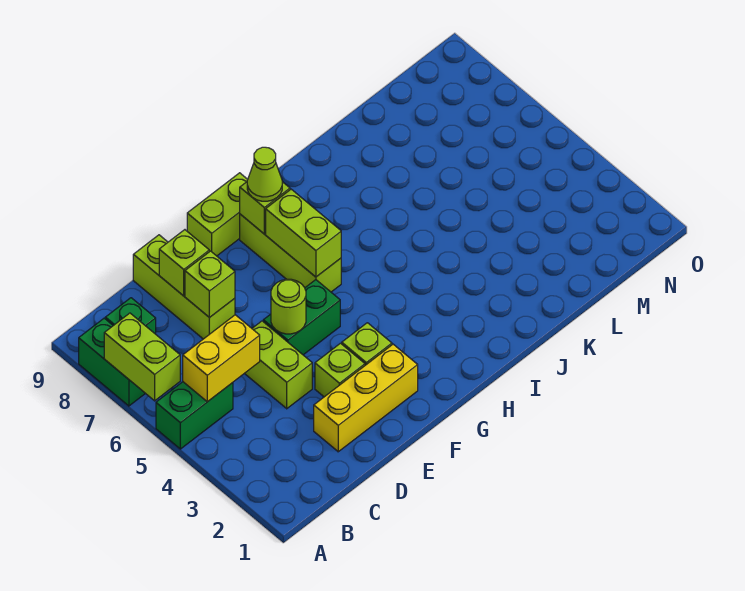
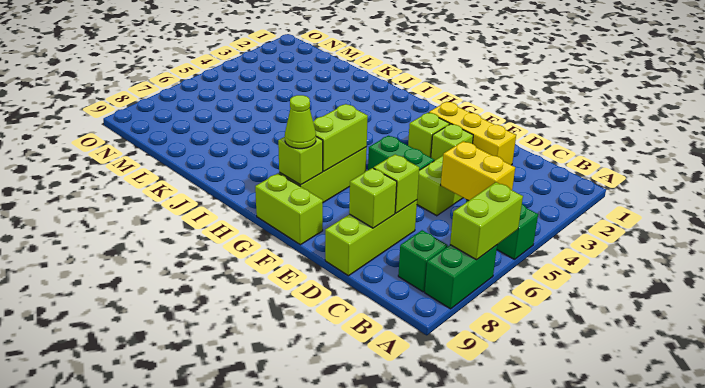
lime round brick E5 level 2 -> none

